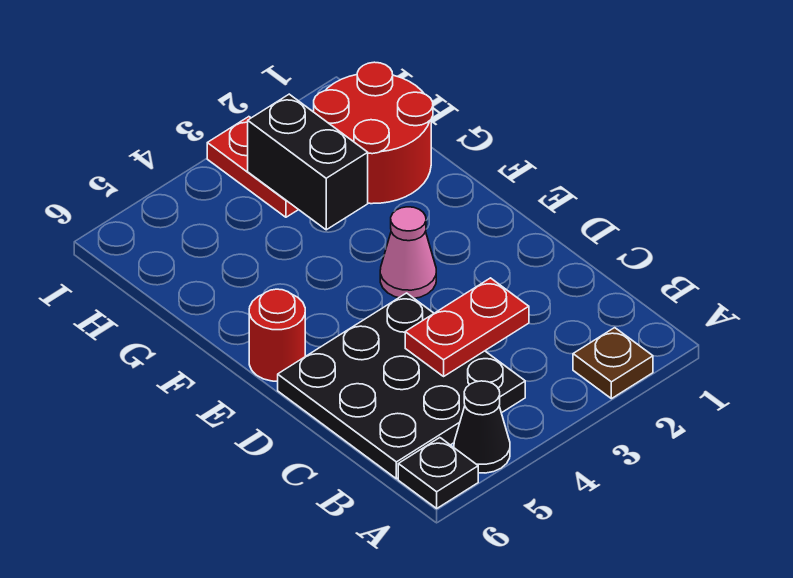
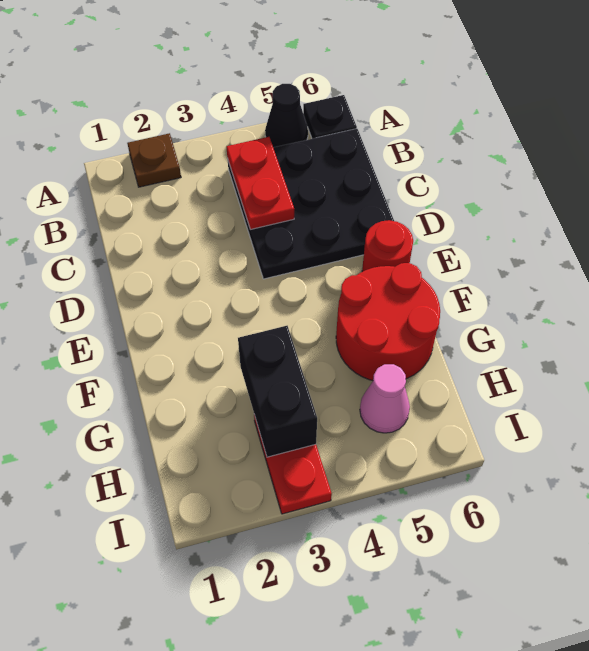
red plate C3:C4 level 2 -> red plate B4:C4 level 2
pink cone E3 level 1 -> pink cone H5 level 1
red round brick G1:H2 level 1 -> red round brick F5:G6 level 1

